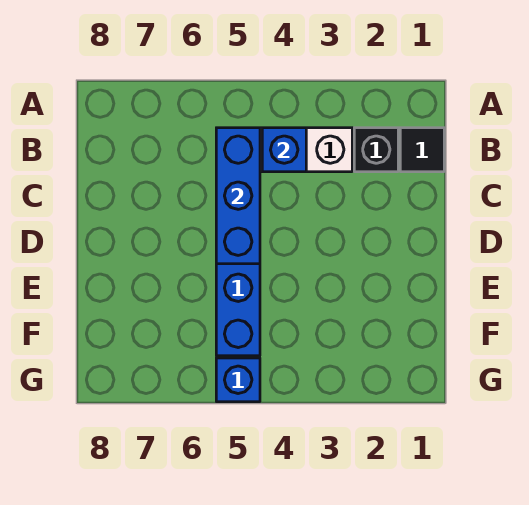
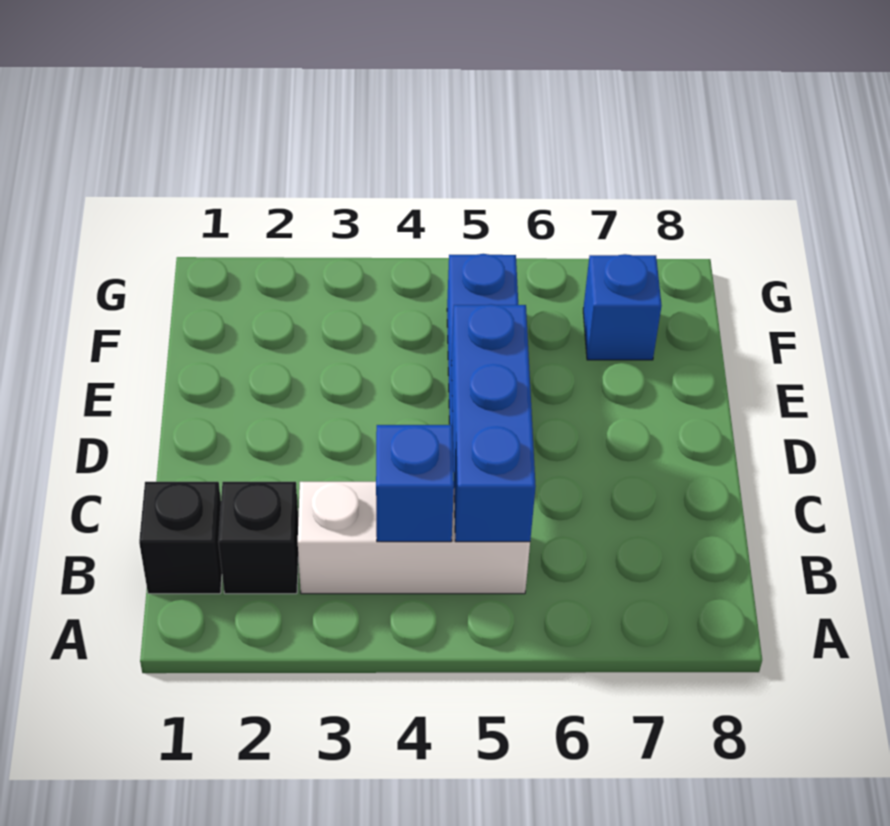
black tile B1 level 1 -> black brick B1 level 1
blue brick G5 level 1 -> blue brick F7 level 1

